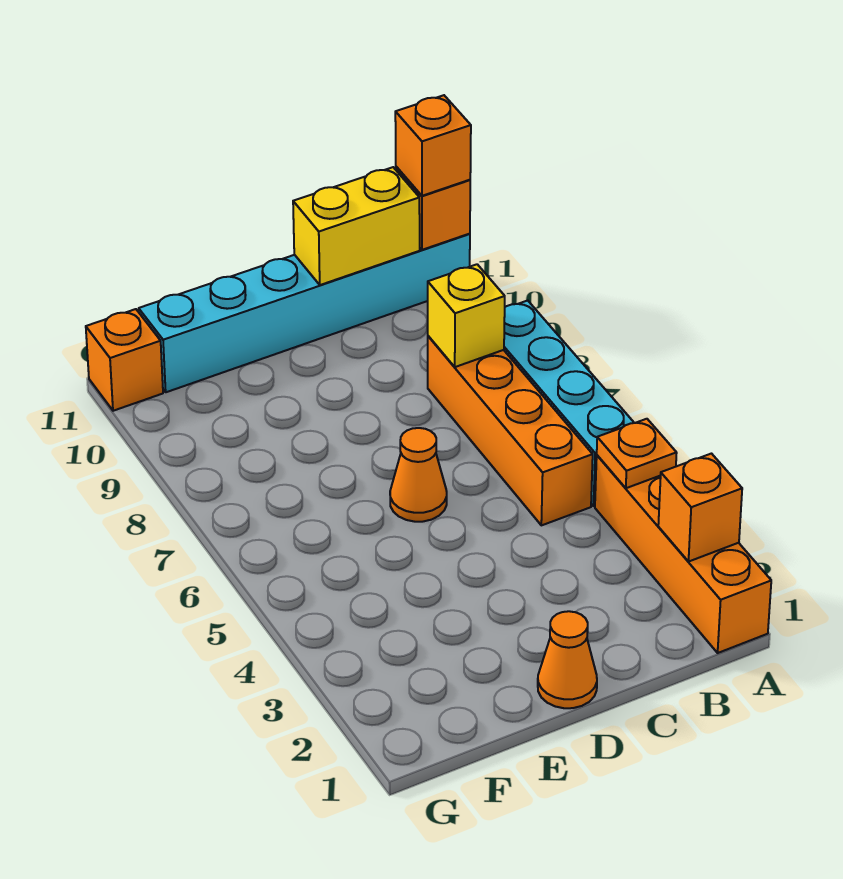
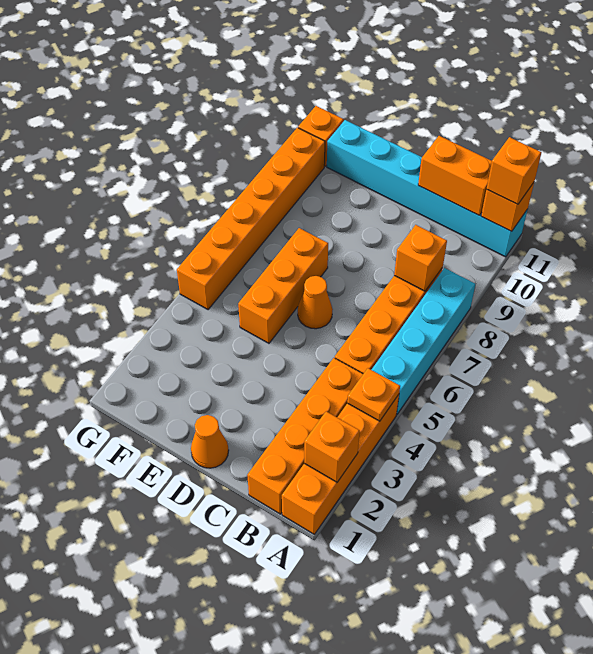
none -> orange brick B1:B4 level 1
yellow brick B8 level 2 -> orange brick B8 level 2
yellow brick B11:C11 level 2 -> orange brick B11:C11 level 2
none -> orange brick E5:E7 level 1
none -> orange brick G5:G10 level 1

